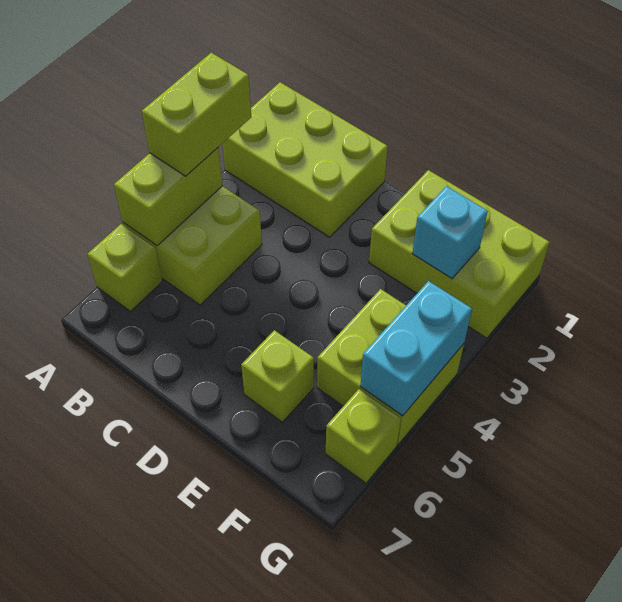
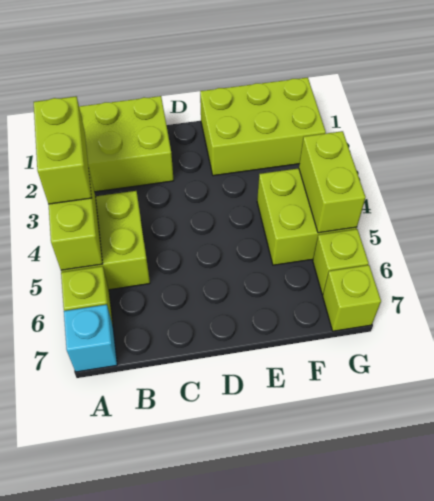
lime brick E6 level 1 -> lime brick G7 level 1
cyan brick F2 level 2 -> cyan brick A7 level 1
cyan brick G4:G5 level 2 -> lime brick G4:G5 level 2

